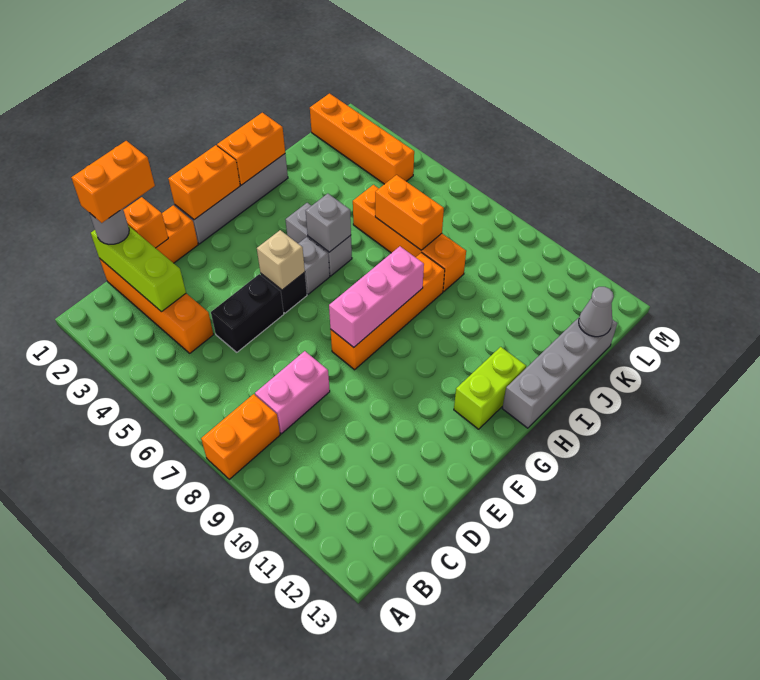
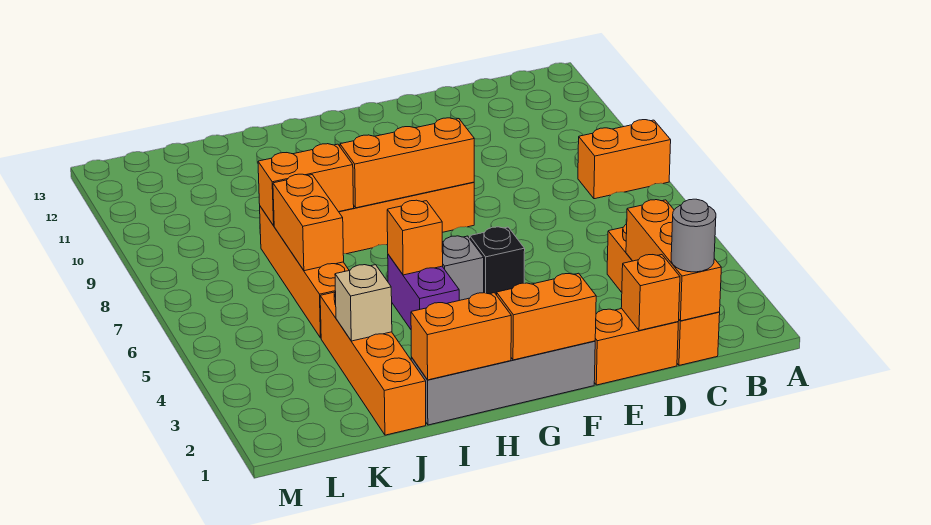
lime brick C1:C3 level 2 -> orange brick C1:C3 level 2
orange brick C1:D1 level 4 -> orange brick I8:J8 level 2
pink brick C8:D8 level 1 -> none
black brick D5:E5 level 1 -> none
tan brick F5 level 2 -> tan brick J3 level 2
pink brick F8:H8 level 2 -> orange brick F8:H8 level 2
lime brick G12:H12 level 1 -> none
grey brick H4:H5 level 1 -> purple brick H4:H5 level 1
grey brick H5 level 2 -> orange brick H5 level 2
grey brick H13:K13 level 1 -> none
grey cone K13 level 2 -> none
orange brick L1:L4 level 1 -> orange brick J1:J4 level 1

